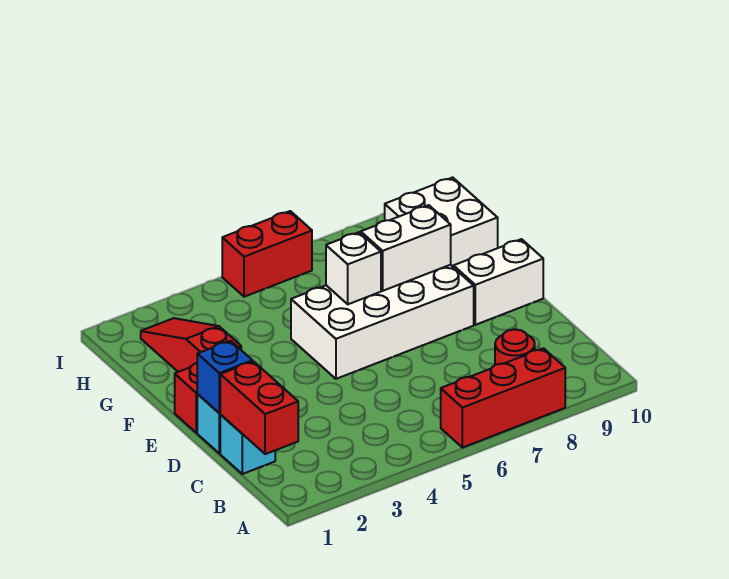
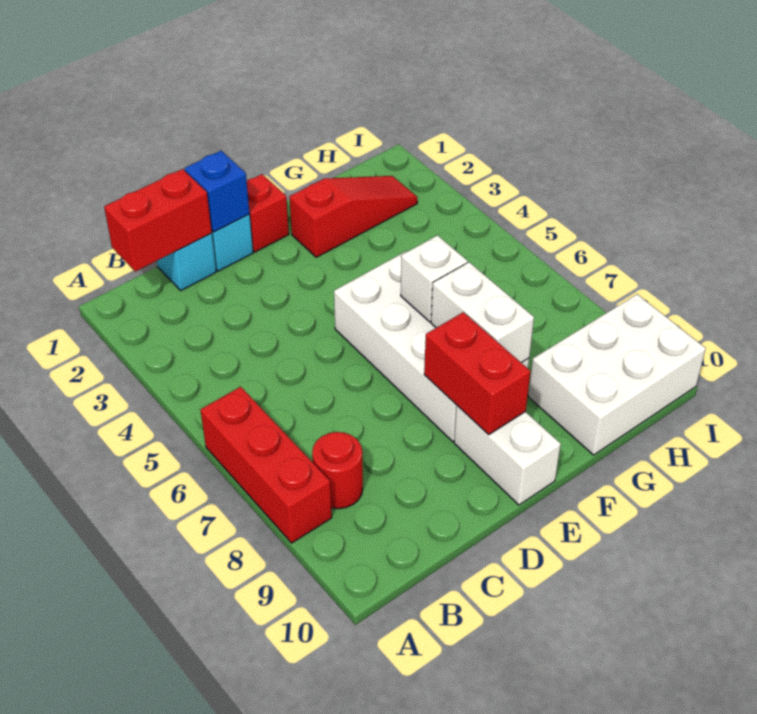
white brick G9:H10 level 1 -> white brick G9:I10 level 1
red brick I5:I6 level 1 -> red brick E8:E9 level 2

